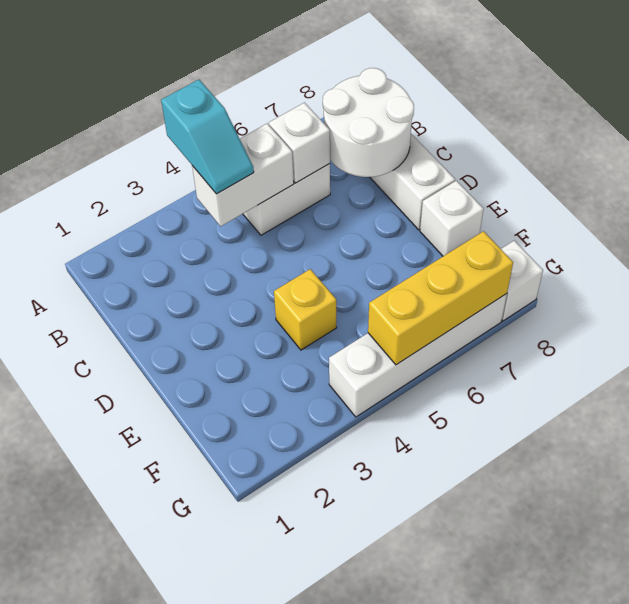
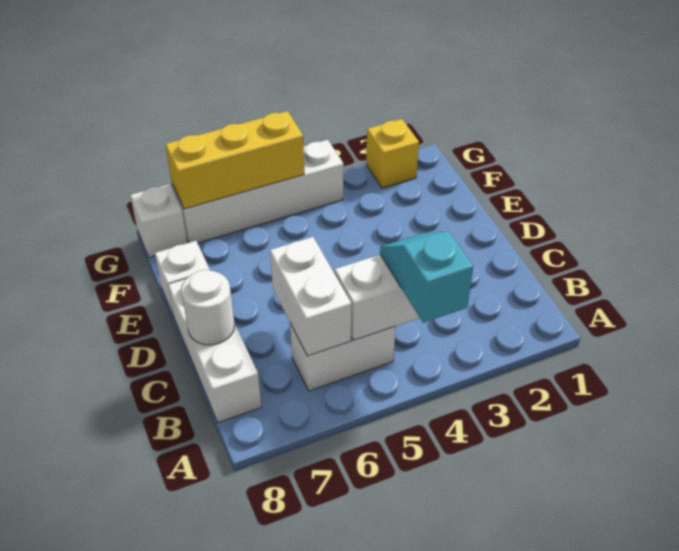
white brick B6 level 2 -> white brick B6:C6 level 2
white round brick B7:C8 level 2 -> white round brick C8 level 2
yellow brick E4 level 1 -> yellow brick G2 level 1

